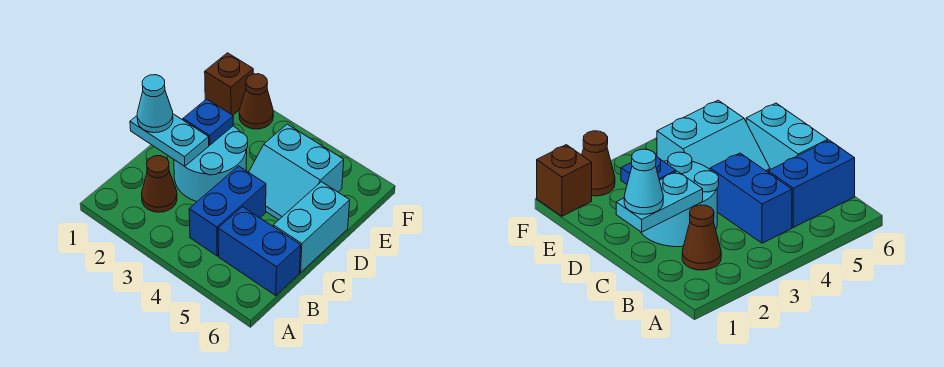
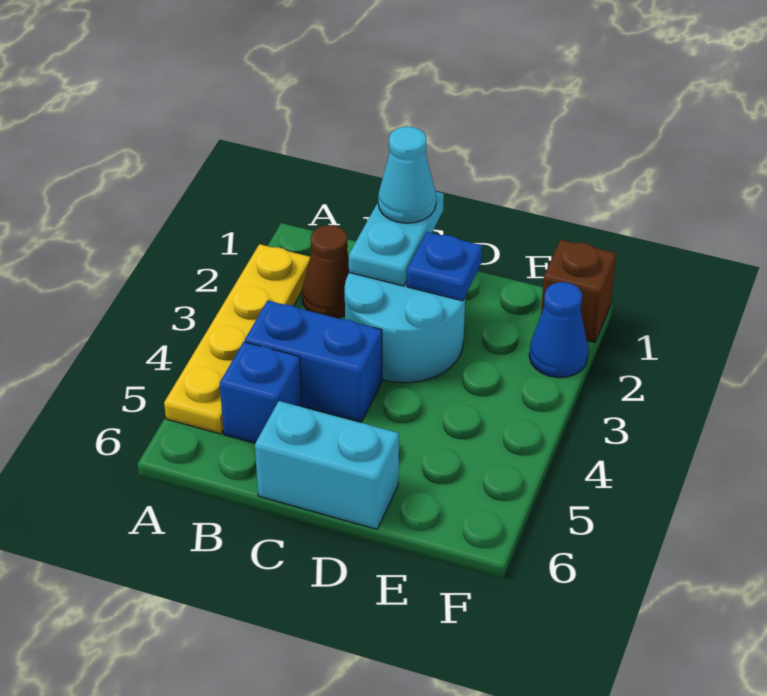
none -> yellow plate A2:A5 level 1
blue brick B5:B6 level 1 -> blue brick B5 level 1
cyan slope D4:E5 level 1 top E -> none
brown cone F2 level 1 -> blue cone F2 level 1

